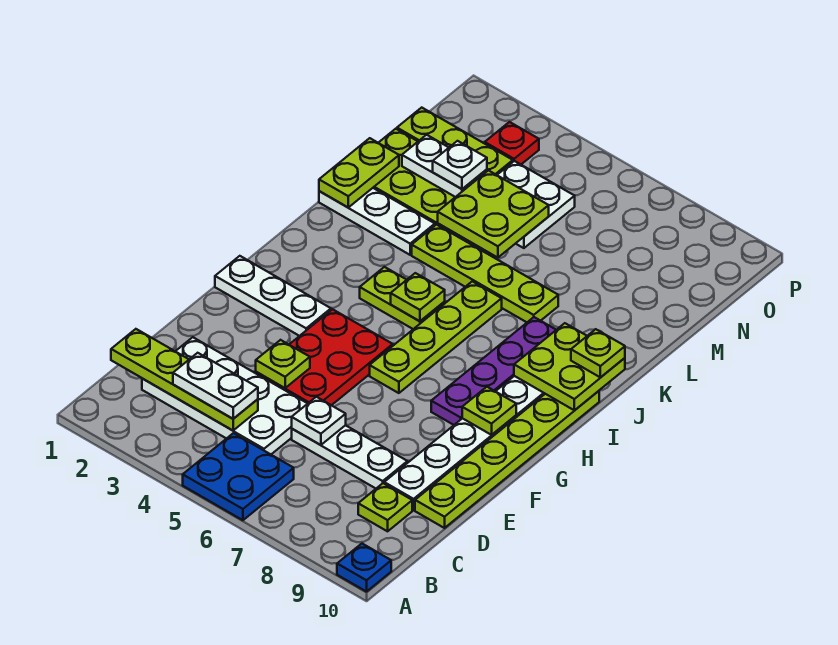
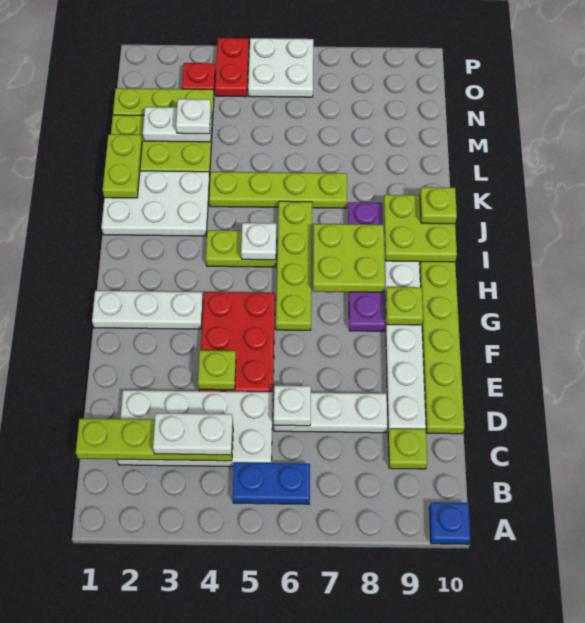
blue plate A5:B6 level 1 -> blue plate B5:B6 level 1
lime plate I5 level 2 -> white plate I5 level 2
white plate K1:K3 level 1 -> white plate J1:K3 level 1
lime plate L4:M5 level 2 -> lime plate H7:I8 level 2
white plate M4:N5 level 1 -> white plate O5:P6 level 1
none -> red plate O4:P4 level 1

